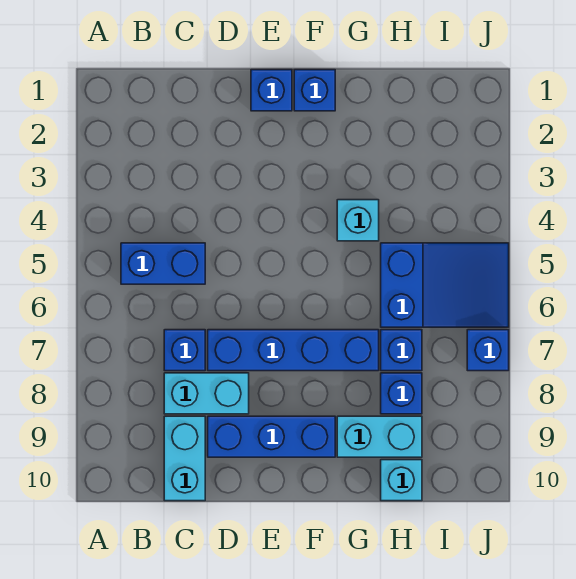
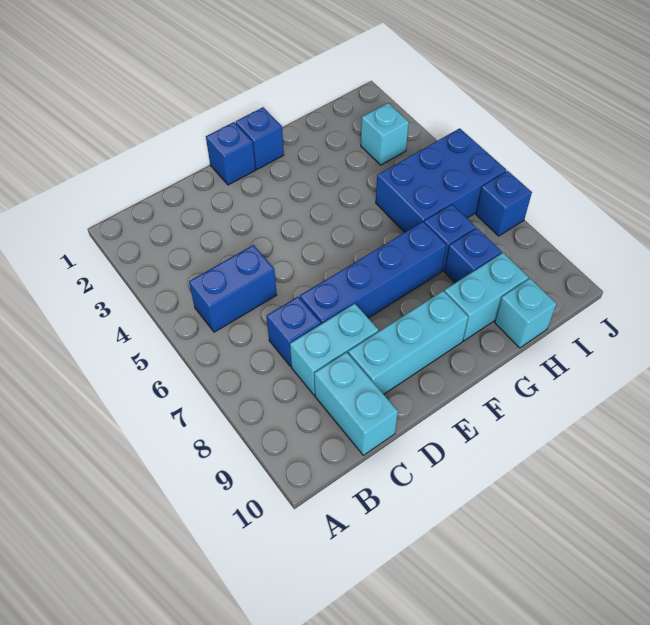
blue brick D9:F9 level 1 -> cyan brick D9:F9 level 1
cyan brick G4 level 1 -> cyan brick I3 level 1
blue slope H5:J6 level 1 top H -> blue brick H5:J6 level 1

